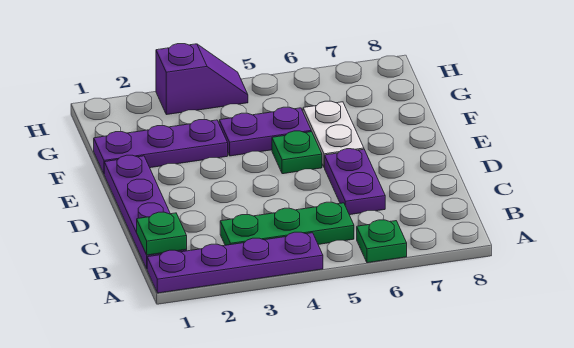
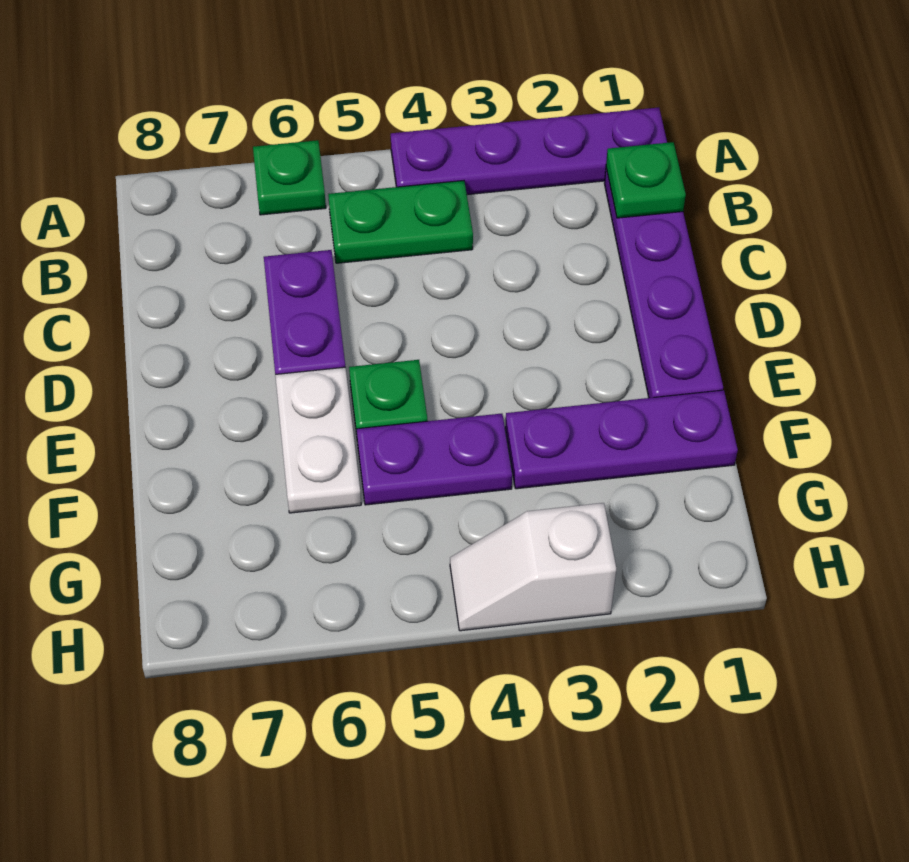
green plate B3:B5 level 1 -> green plate B4:B5 level 1
purple slope H3:H4 level 1 top 3 -> white slope H3:H4 level 1 top 3

